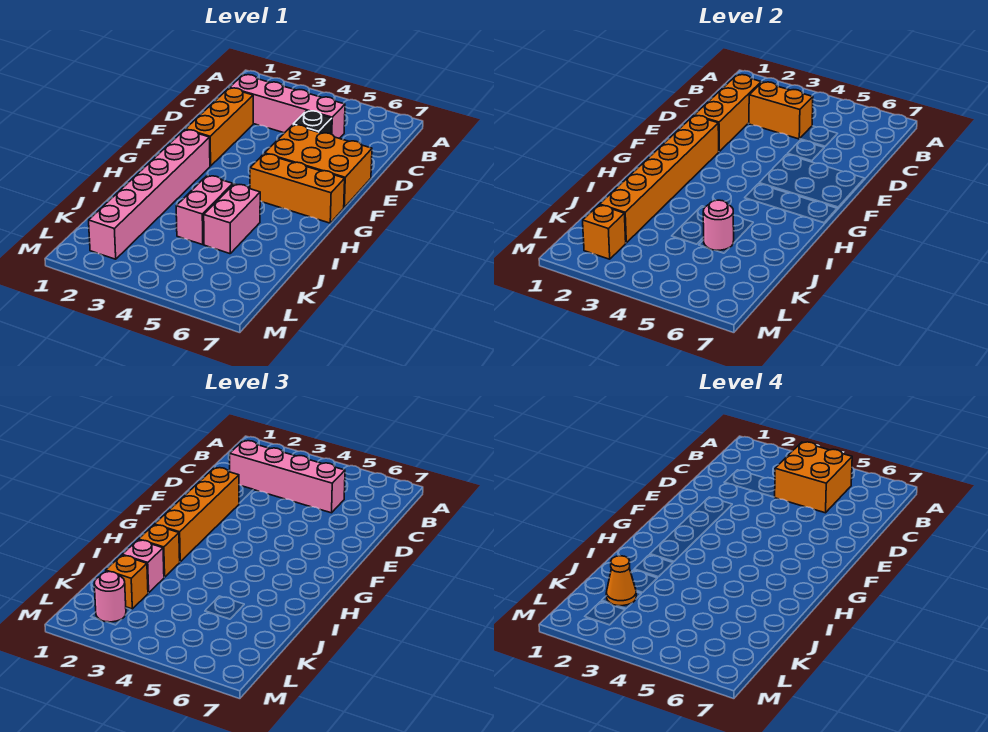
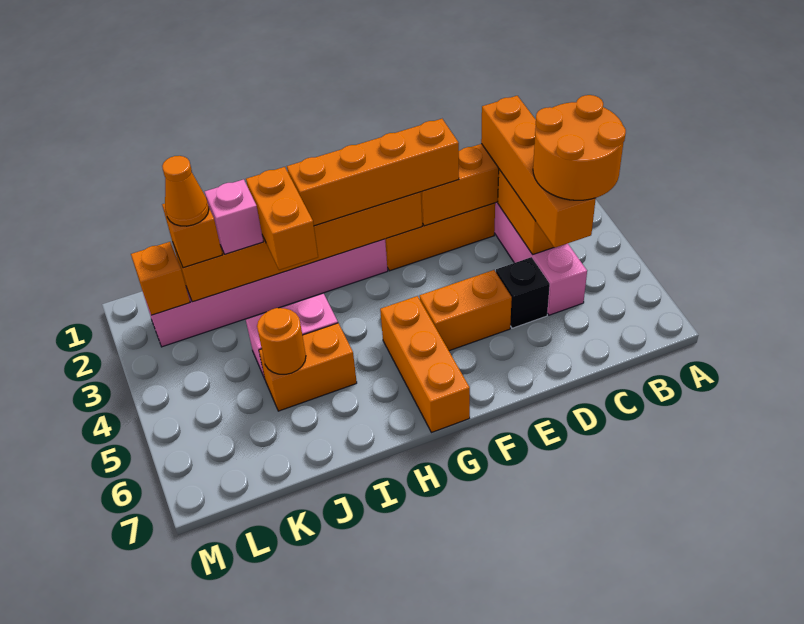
orange brick B4:C5 level 4 -> orange round brick B4:C5 level 4
pink brick C2:C5 level 3 -> orange brick C2:C5 level 3
orange brick E5:F7 level 1 -> orange brick E5:F5 level 1
orange brick I2 level 3 -> orange brick I2:I3 level 3
pink brick I5:J5 level 1 -> orange brick I5:J5 level 1
pink round brick J5 level 2 -> orange round brick J5 level 2
pink round brick L2 level 3 -> none

